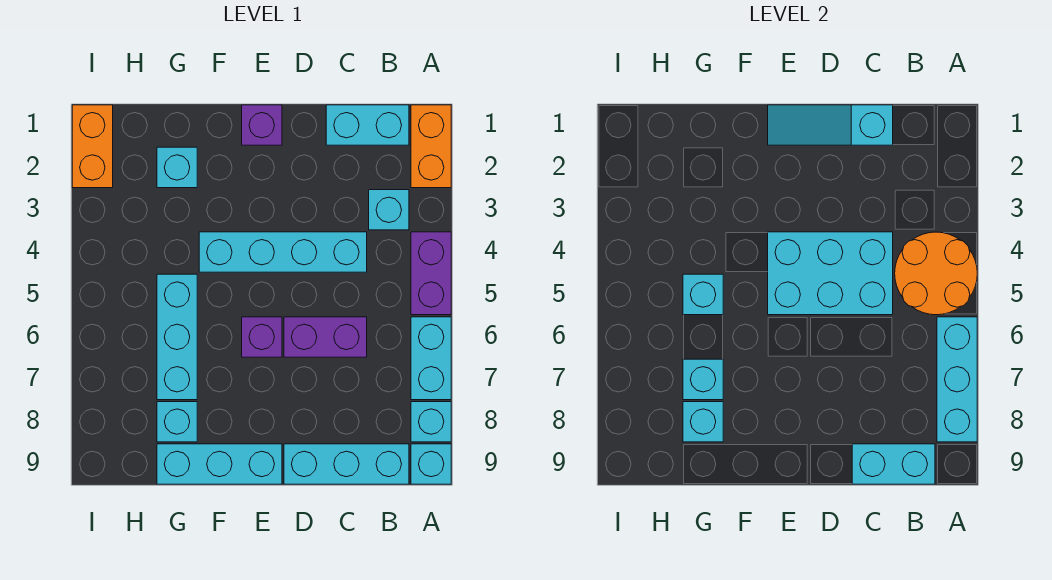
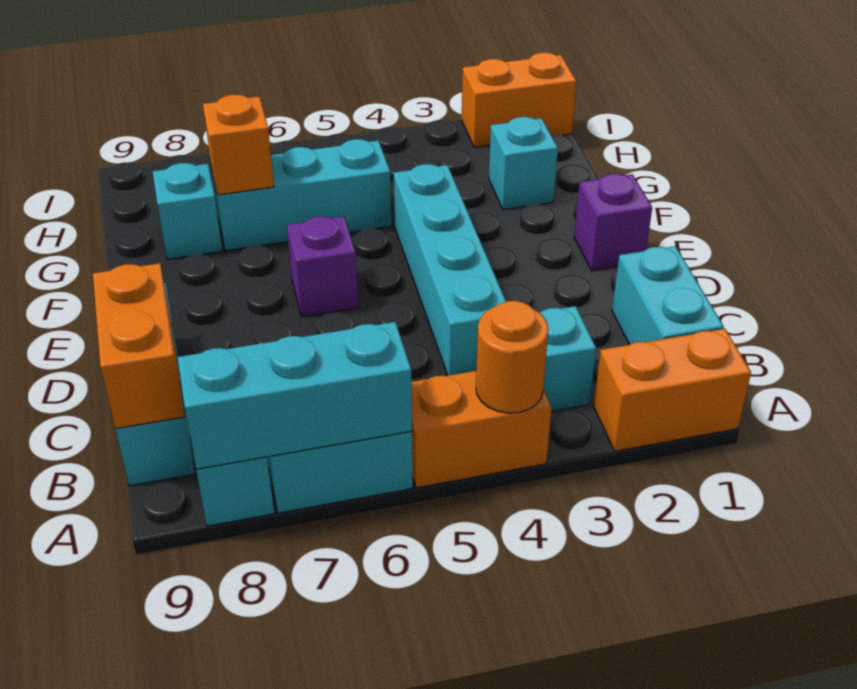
purple brick A4:A5 level 1 -> orange brick A4:A5 level 1
orange round brick A4:B5 level 2 -> orange round brick A4 level 2
cyan brick A9 level 1 -> none
cyan brick B9:C9 level 2 -> orange brick B9:C9 level 2
cyan slope C1:E1 level 2 top C -> none
cyan brick C4:E5 level 2 -> none
purple brick C6:D6 level 1 -> none
cyan brick E9:G9 level 1 -> none
cyan brick G5 level 2 -> none
cyan brick G7 level 2 -> orange brick G7 level 2
cyan brick G8 level 2 -> none

